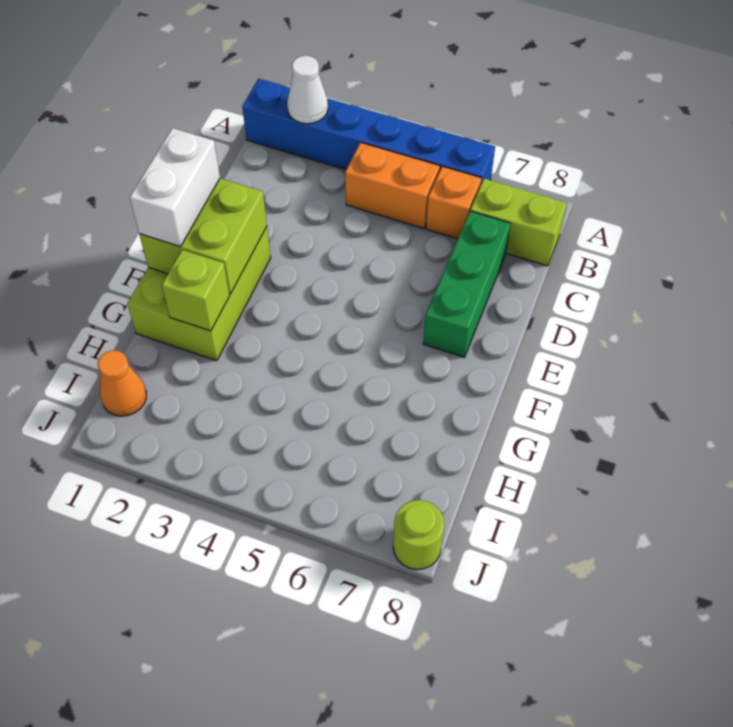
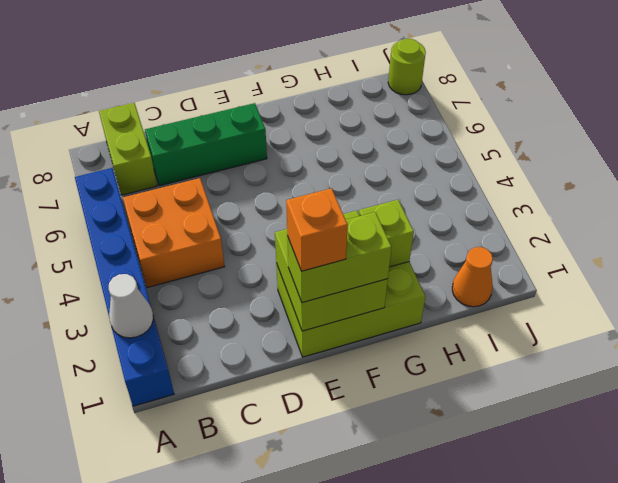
orange brick B4:B5 level 1 -> orange brick B4:C5 level 1
orange brick B6 level 1 -> orange brick E1 level 4
white brick E1:F1 level 3 -> lime brick E1:F1 level 3

